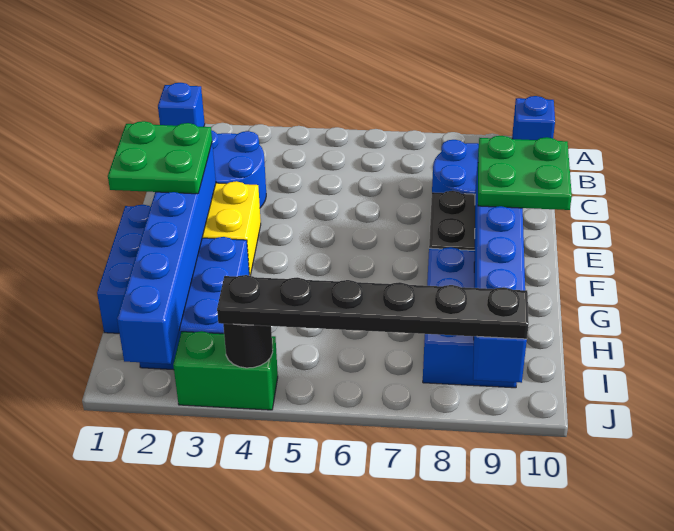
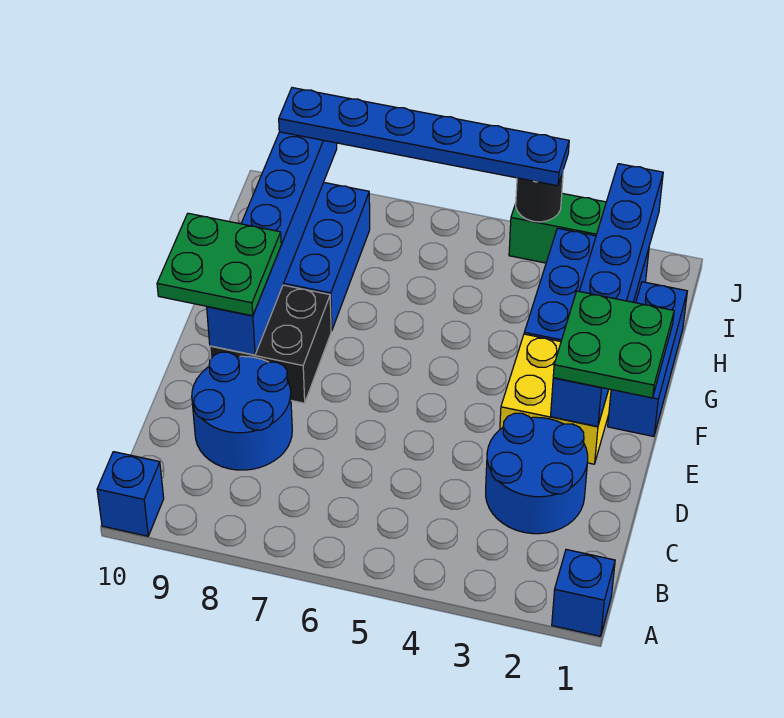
black plate J4:J9 level 3 -> blue plate J4:J9 level 3

